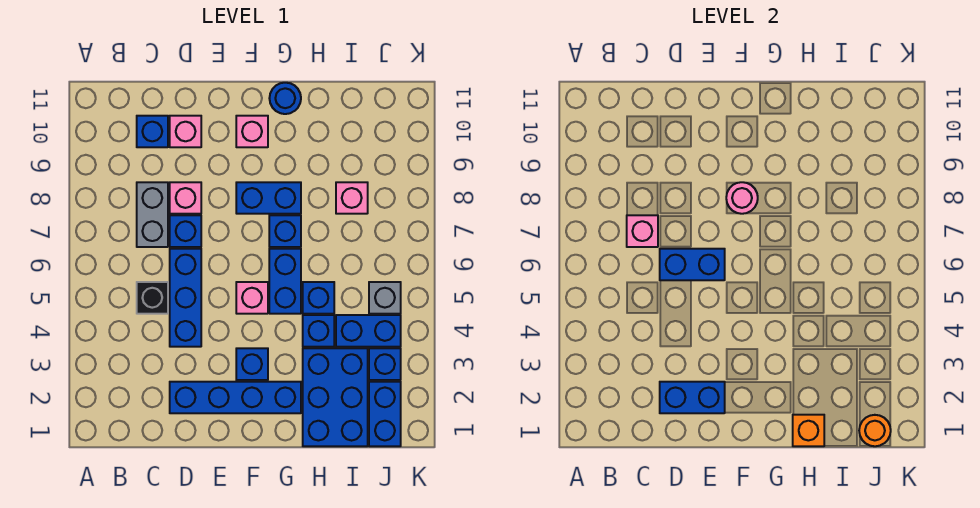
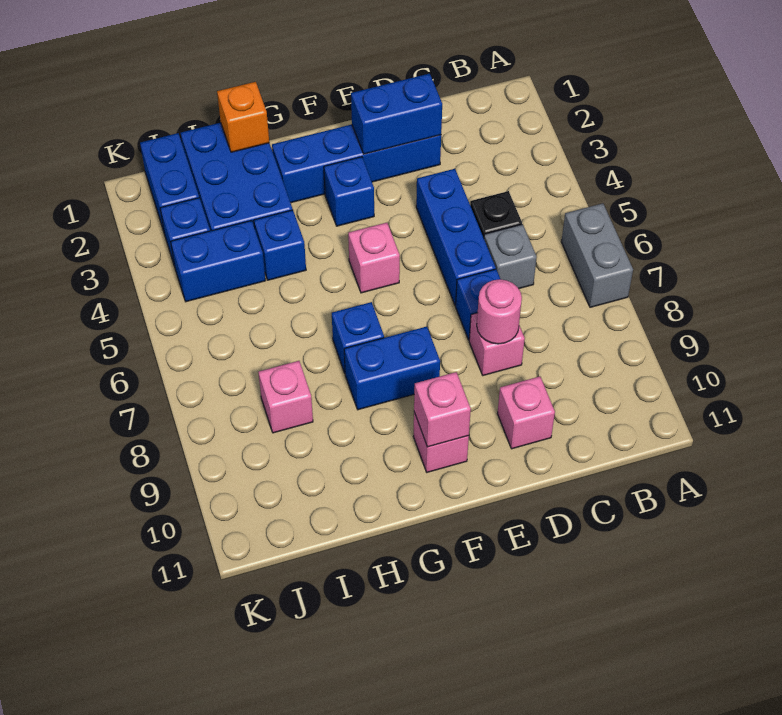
grey brick C7:C8 level 1 -> grey brick A6:A7 level 1
pink brick C7 level 2 -> pink brick F10 level 2
blue brick C10 level 1 -> none
blue brick D6:E6 level 2 -> none
pink round brick F8 level 2 -> pink round brick D8 level 2
blue brick G5:G6 level 1 -> none
blue round brick G11 level 1 -> none
blue brick H5 level 1 -> none
orange round brick J1 level 2 -> none
grey brick J5 level 1 -> grey brick C6 level 1

